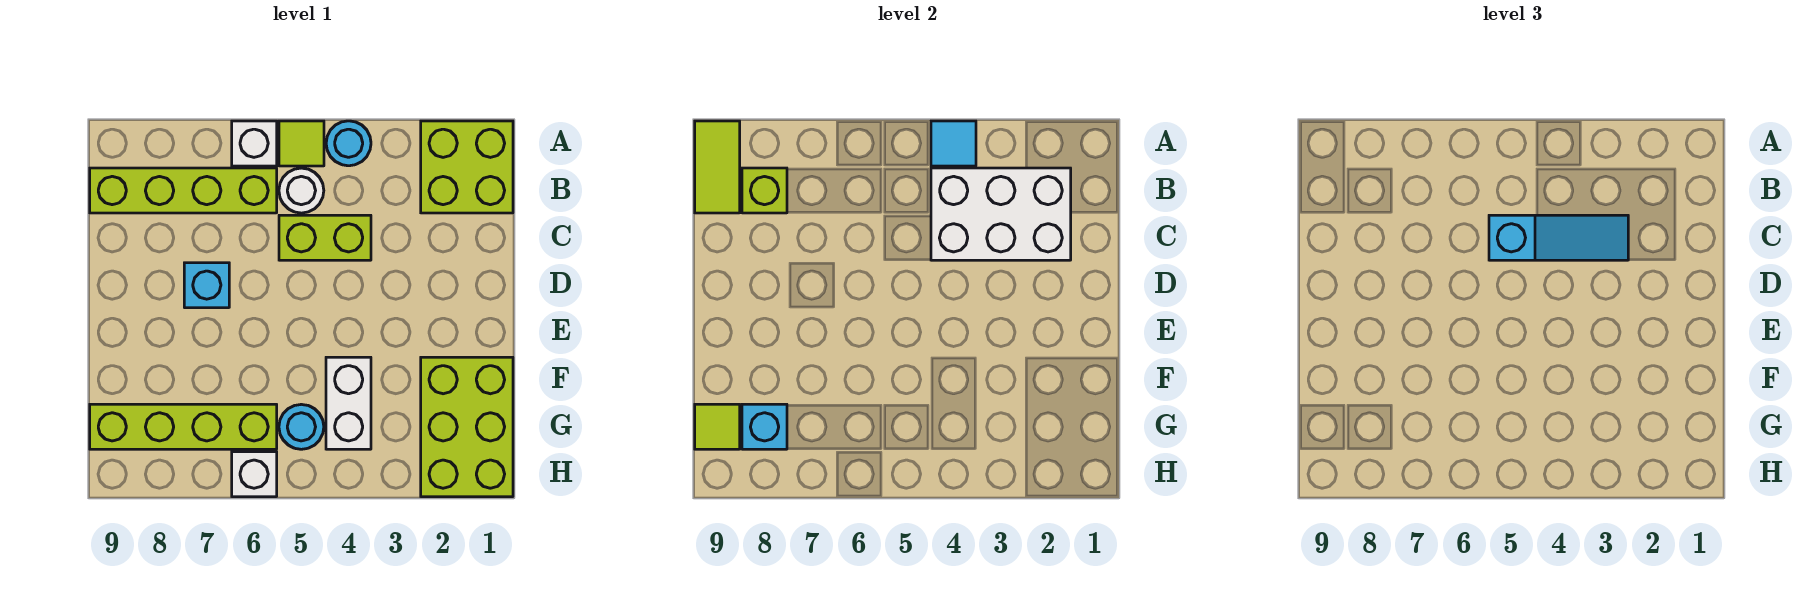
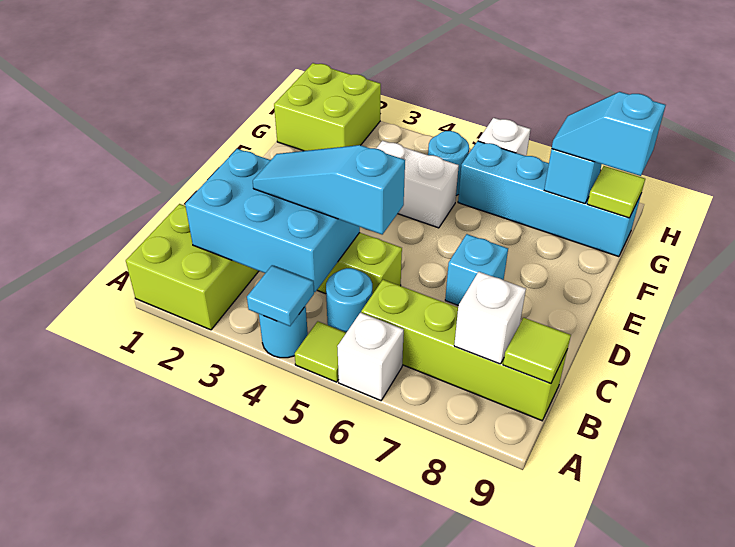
lime tile A9:B9 level 2 -> lime tile B9 level 2
white brick B2:C4 level 2 -> cyan brick B2:C4 level 2
white round brick B5 level 1 -> cyan round brick B5 level 1
lime brick B8 level 2 -> white brick B8 level 2
lime brick F1:H2 level 1 -> lime brick G1:H2 level 1
white brick F4:G4 level 1 -> white brick F4:F5 level 1
lime brick G6:G9 level 1 -> cyan brick G6:G9 level 1
none -> cyan slope G8:G9 level 3 top 9

